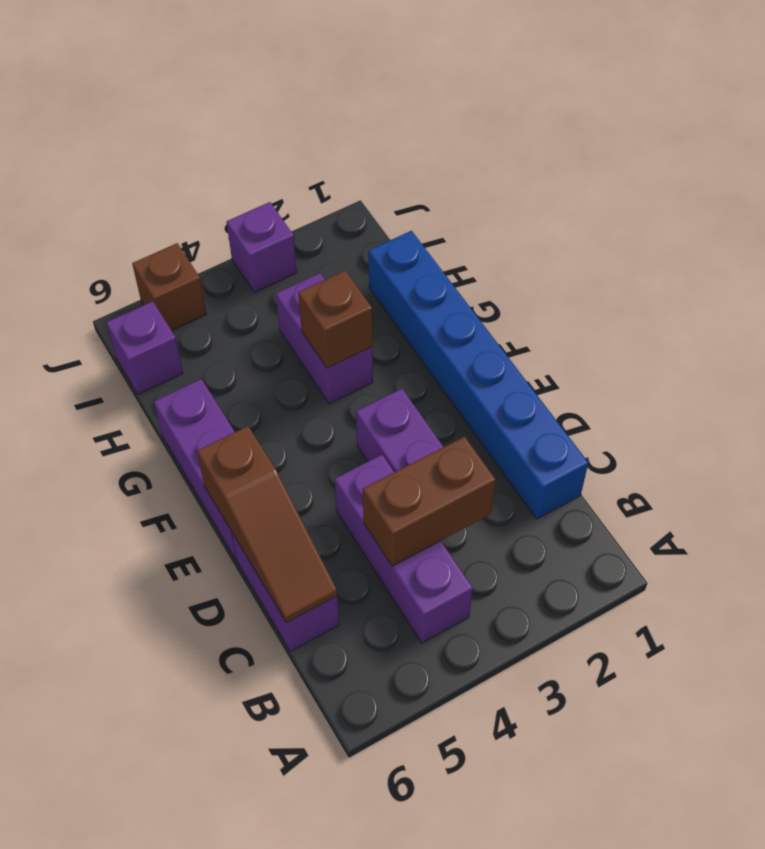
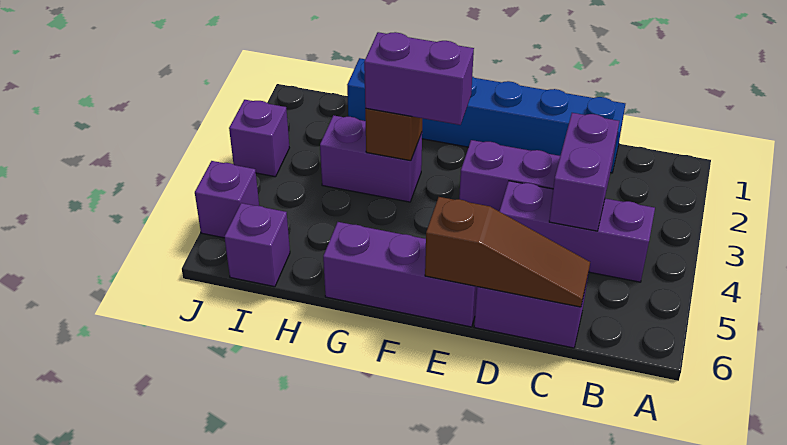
brown brick C3:C4 level 2 -> purple brick C3:C4 level 2
none -> purple brick F3:G3 level 3
brown brick J5 level 1 -> purple brick J5 level 1

